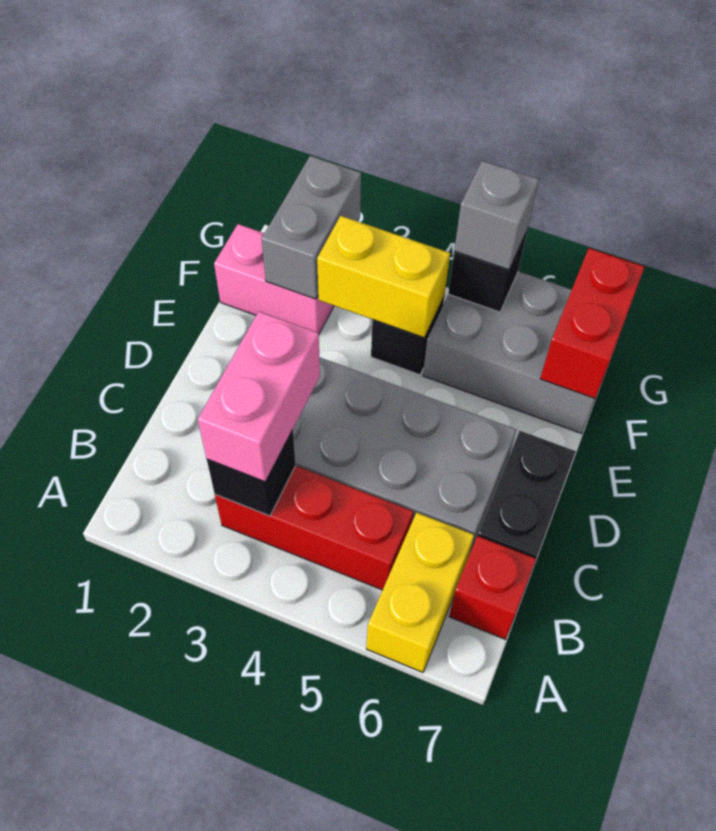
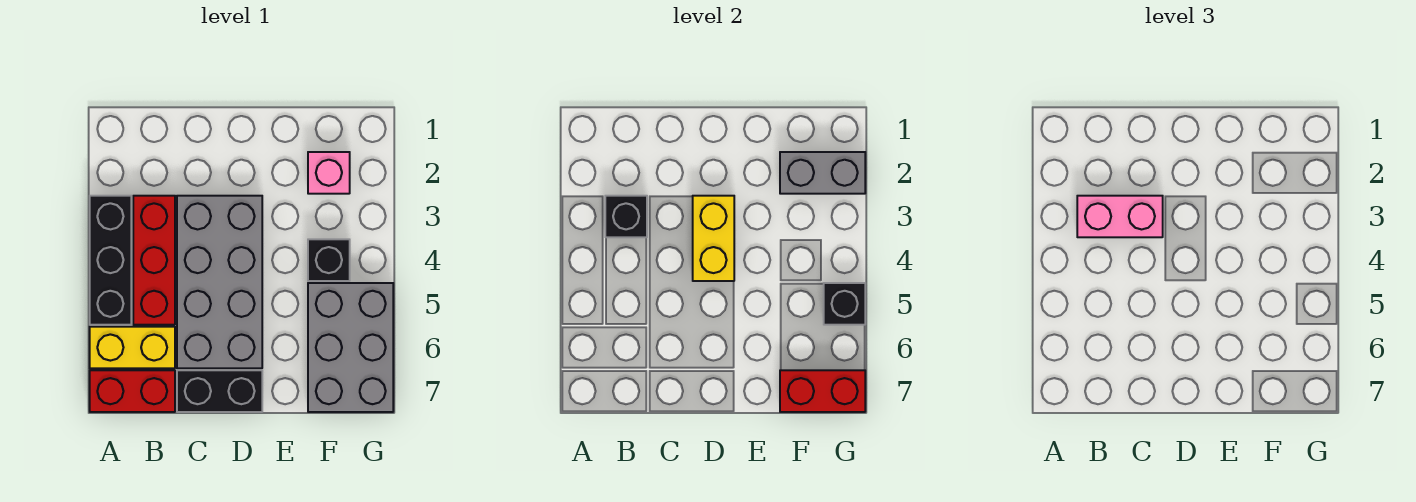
none -> black brick A3:A5 level 1
red brick B7 level 1 -> red brick A7:B7 level 1
pink brick F1:F2 level 1 -> pink brick F2 level 1
yellow brick F3:F4 level 2 -> yellow brick D3:D4 level 2
grey brick G5 level 3 -> none

